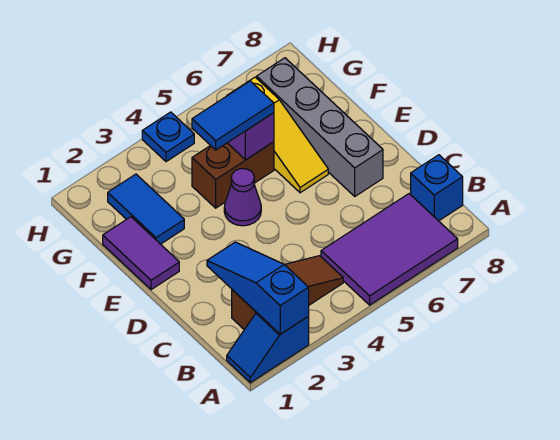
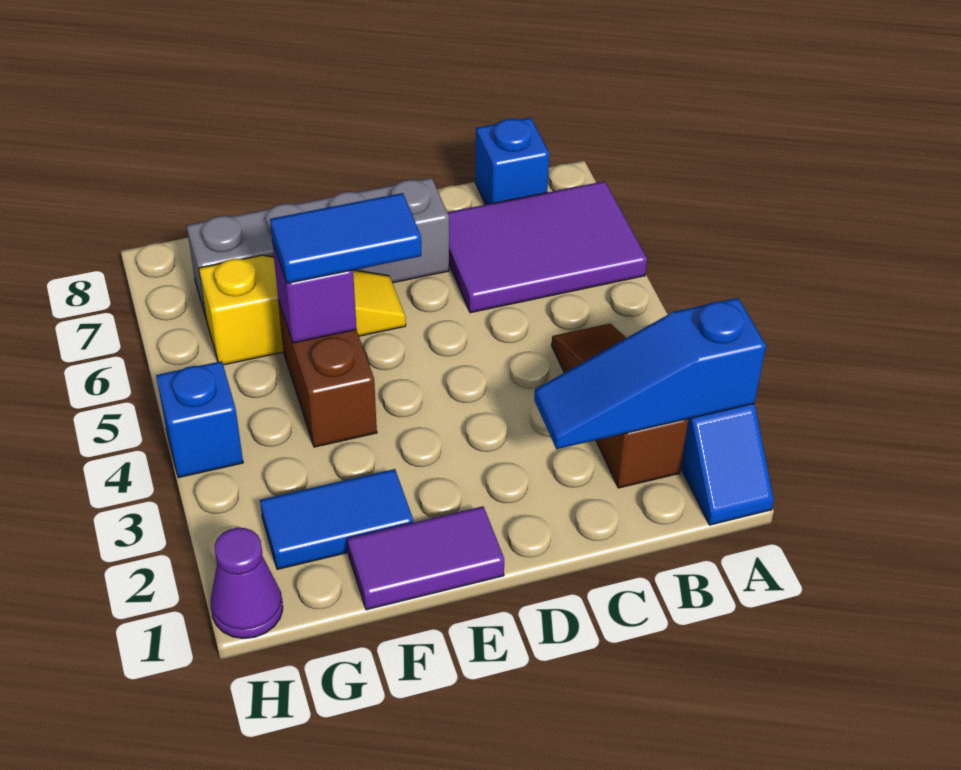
purple tile A5:B7 level 1 -> purple tile A6:C7 level 1
purple cone E4 level 1 -> purple cone H1 level 1
blue tile F4:F5 level 3 -> blue tile E5:F5 level 3
blue plate H4 level 1 -> blue brick H4 level 1

